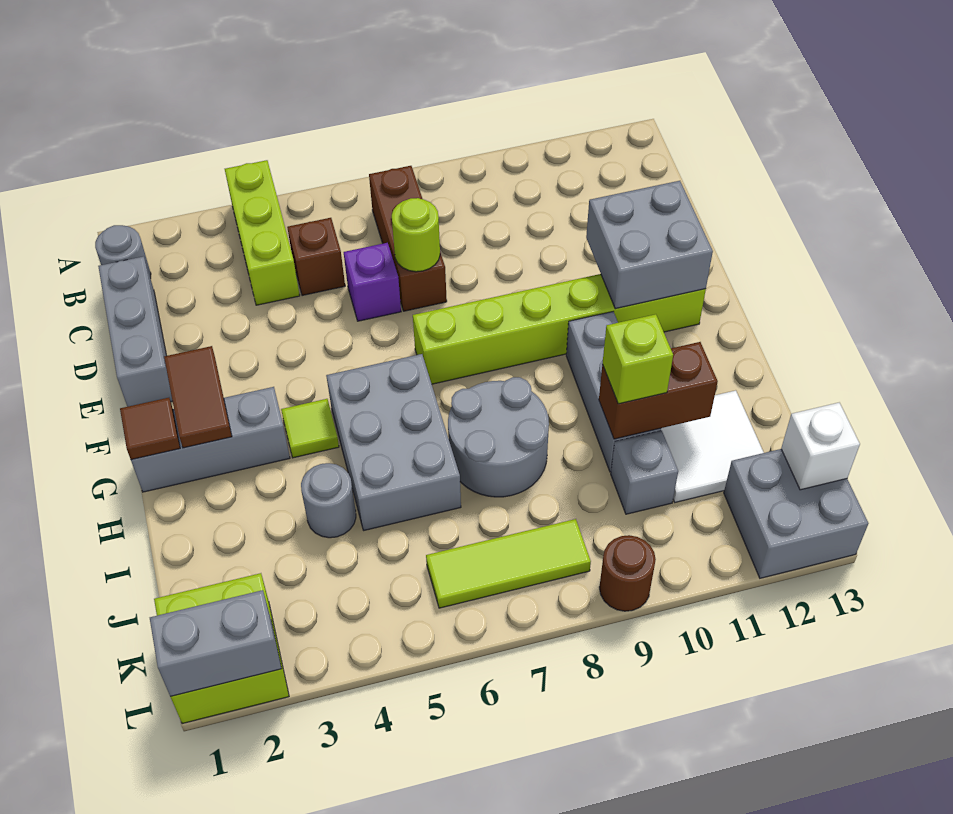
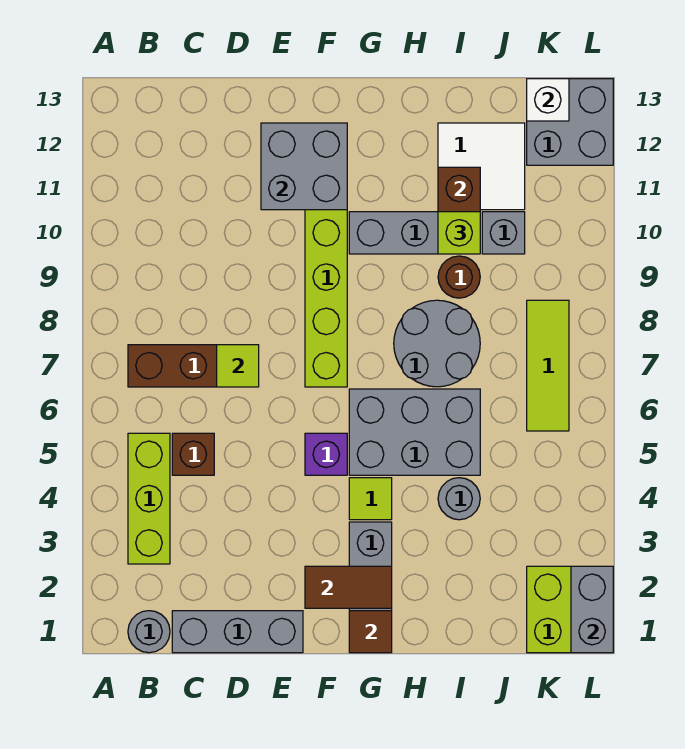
lime brick A4:C4 level 1 -> lime brick B3:B5 level 1
purple brick D6 level 1 -> purple brick F5 level 1
lime round brick D7 level 2 -> lime tile D7 level 2
brown round brick L9 level 1 -> brown round brick I9 level 1

